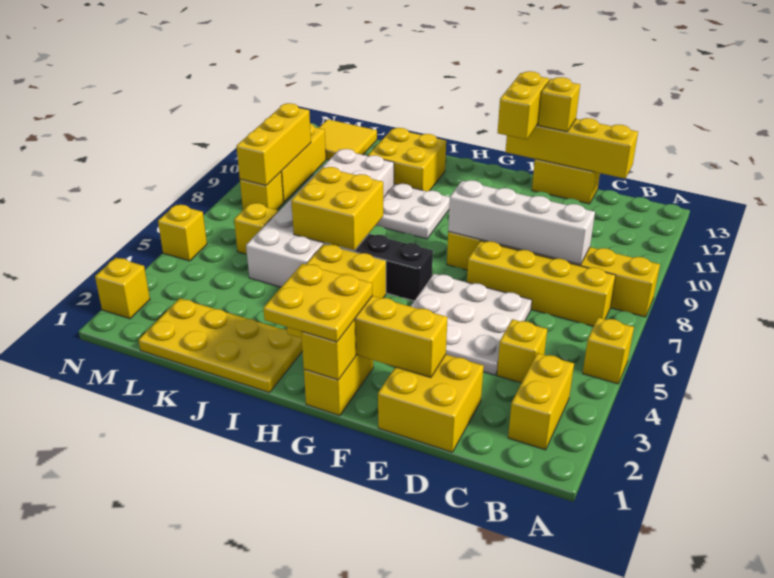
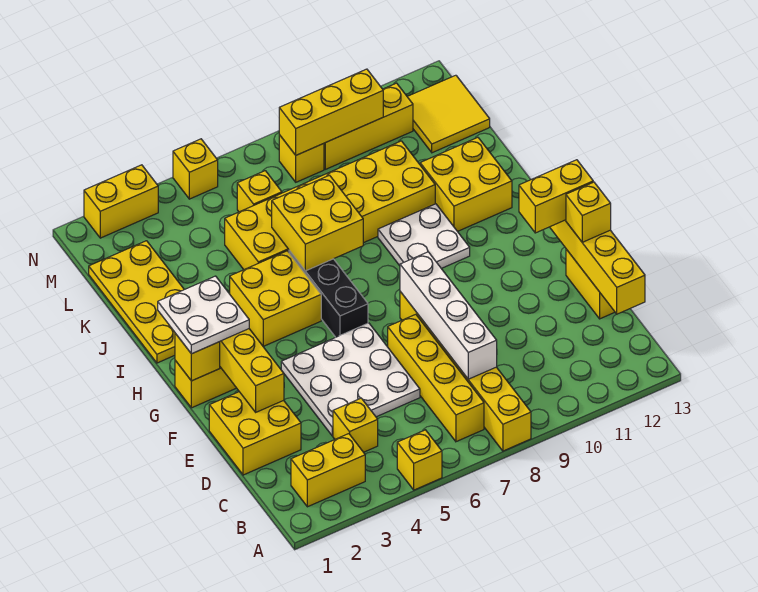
yellow plate G1:H2 level 3 -> white plate G1:H2 level 3
white brick J5:K10 level 1 -> yellow brick J5:K10 level 1
yellow brick N2 level 1 -> yellow brick N2:N3 level 1

